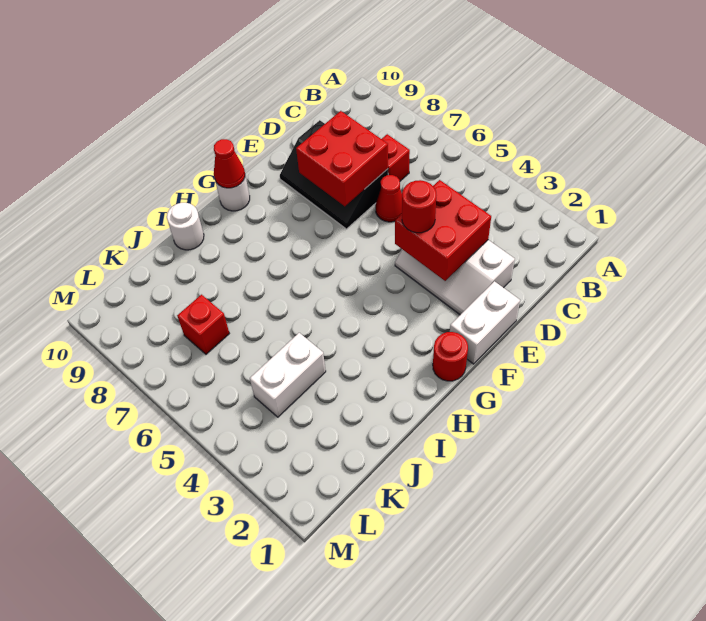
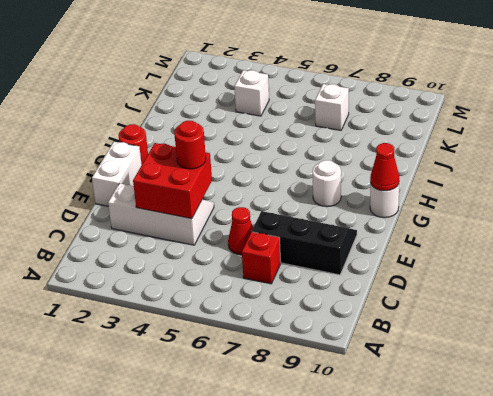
red brick D7:E8 level 2 -> none
white round brick I10 level 1 -> white round brick G8 level 1
white brick J4:K4 level 1 -> white brick K4 level 1
red brick K7 level 1 -> white brick K7 level 1

